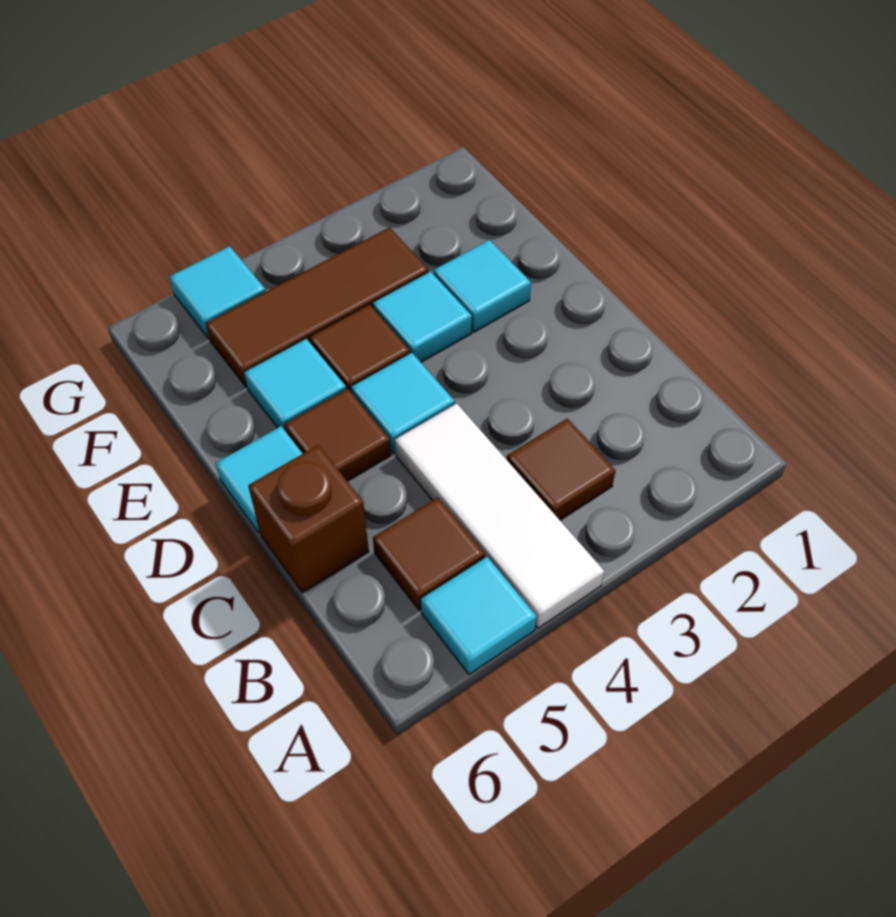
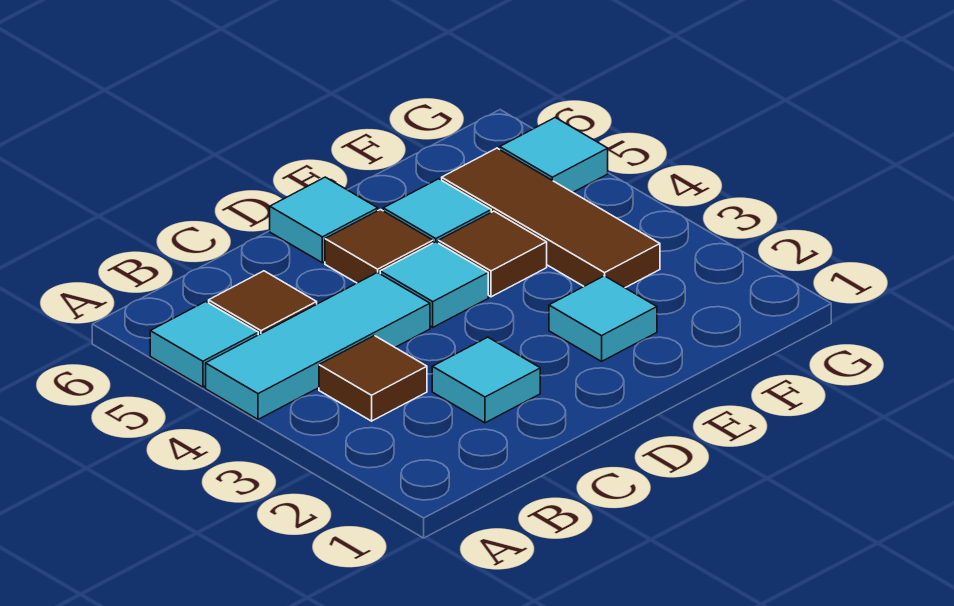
white tile A4:C4 level 1 -> cyan tile A4:C4 level 1
brown brick C6 level 1 -> none
cyan tile E3 level 1 -> cyan tile C2 level 1

